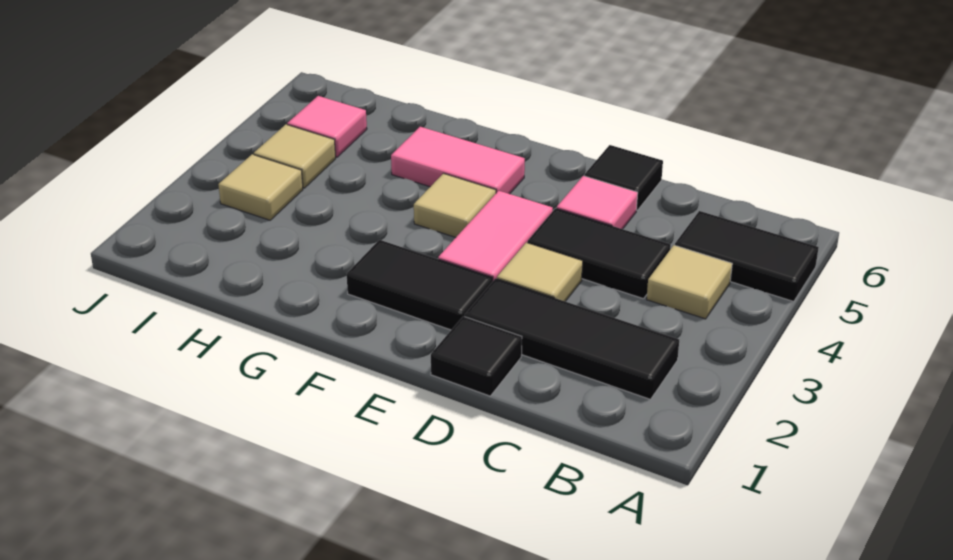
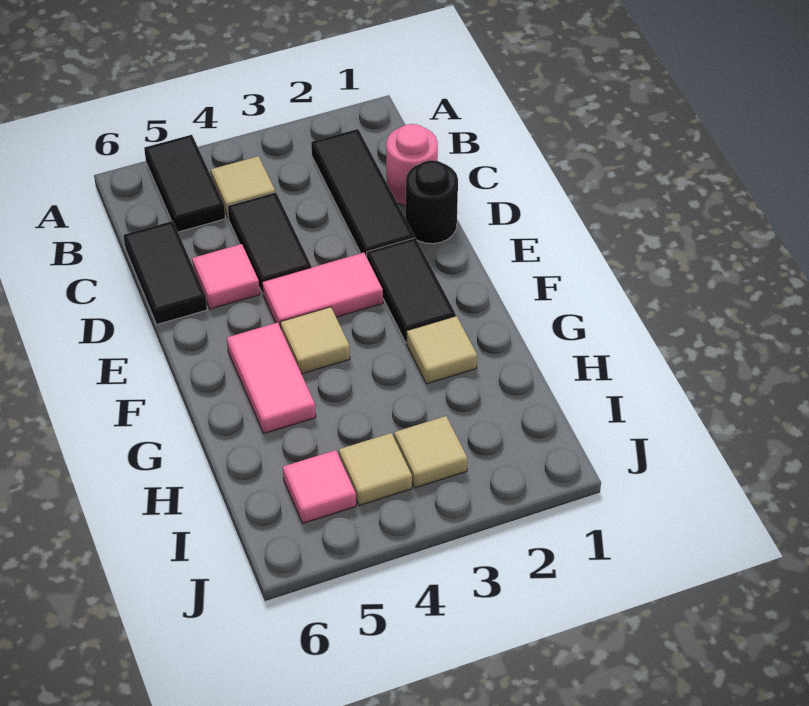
none -> pink round brick C1 level 1
black tile D1 level 1 -> black round brick D1 level 1
tan tile D3 level 1 -> tan tile G2 level 1
black tile D6 level 1 -> black tile C6:D6 level 1

